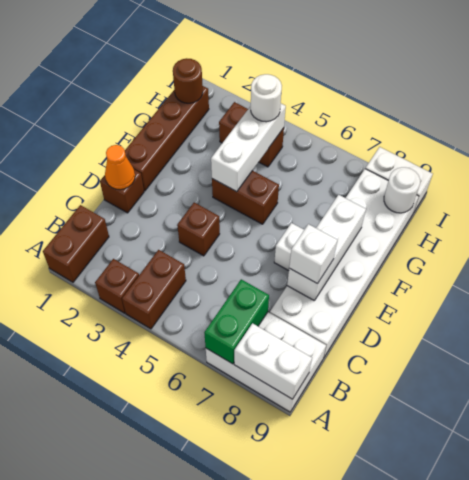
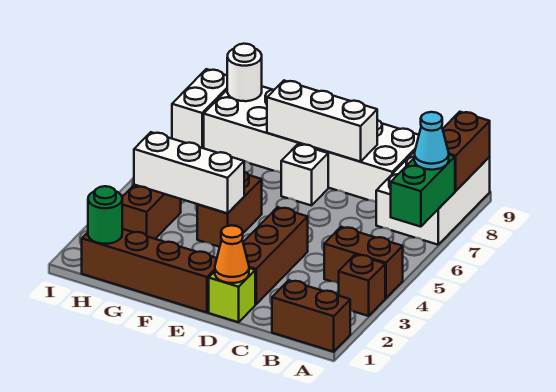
green brick A7:B7 level 2 -> green brick A6:A7 level 2
none -> cyan cone A7 level 3
white brick A8:A9 level 2 -> brown brick A8:A9 level 2
brown brick D1 level 1 -> lime brick D1 level 1
brown brick D4 level 1 -> brown brick D2:D4 level 1
white brick D8 level 3 -> none
brown round brick H1 level 2 -> green round brick H1 level 2
white round brick H4 level 3 -> none

